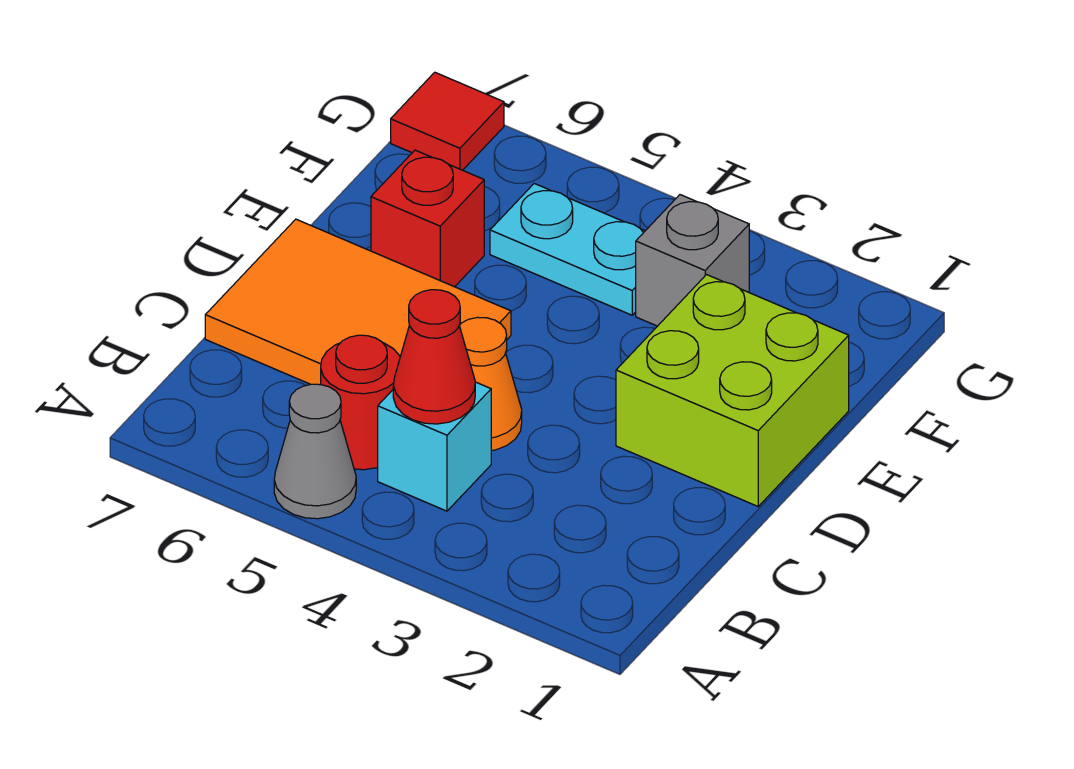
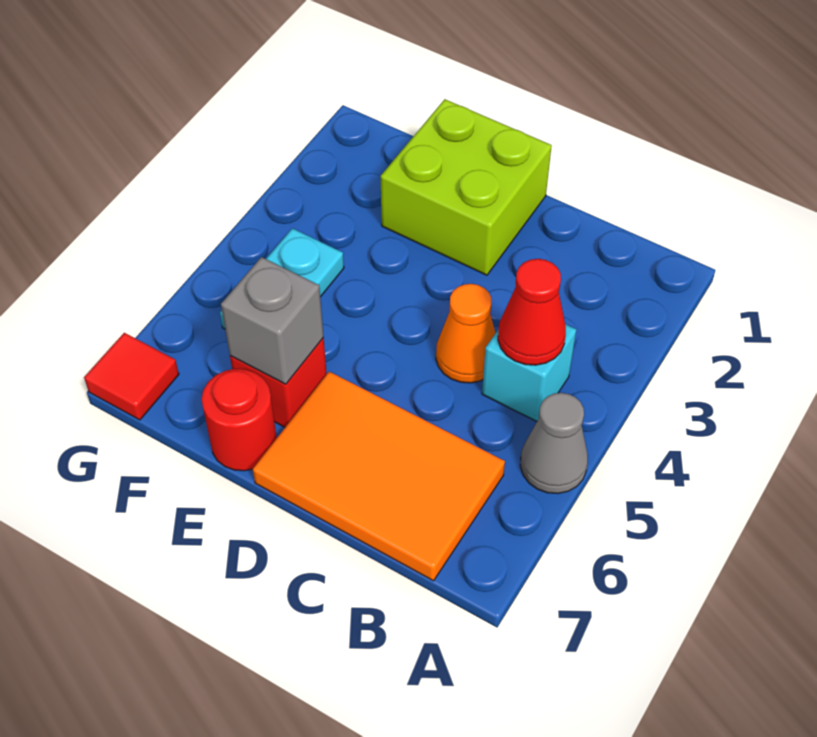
red round brick B5 level 1 -> red round brick E7 level 1
orange tile C5:D7 level 1 -> orange tile B6:D7 level 1
grey brick F3 level 1 -> grey brick E6 level 2

